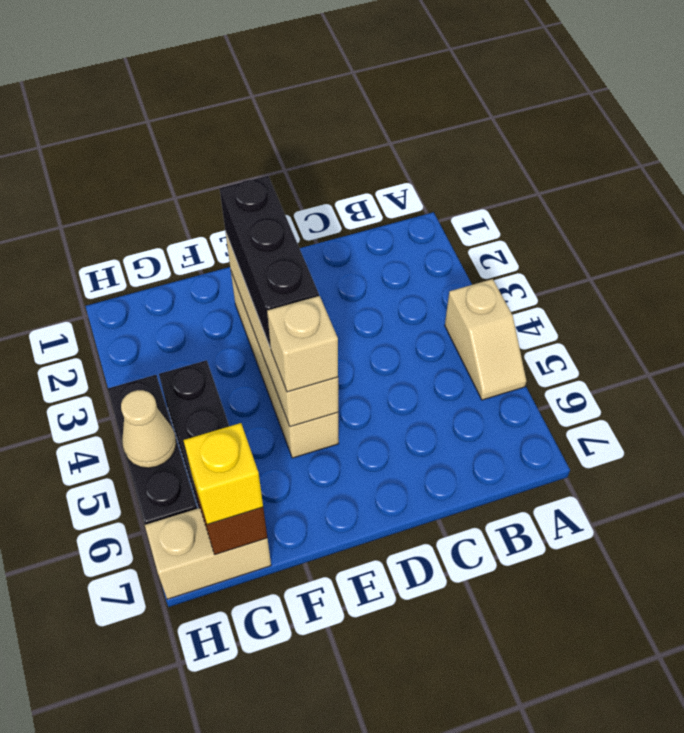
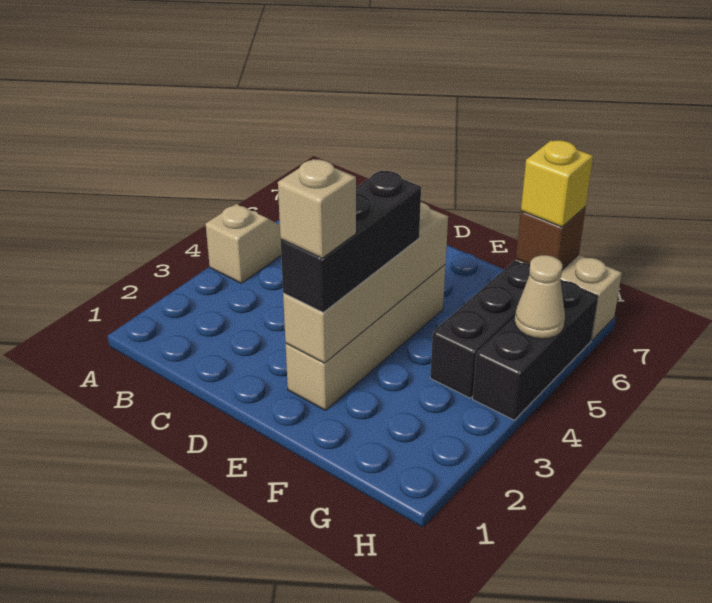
tan brick E5 level 3 -> tan brick E2 level 4

